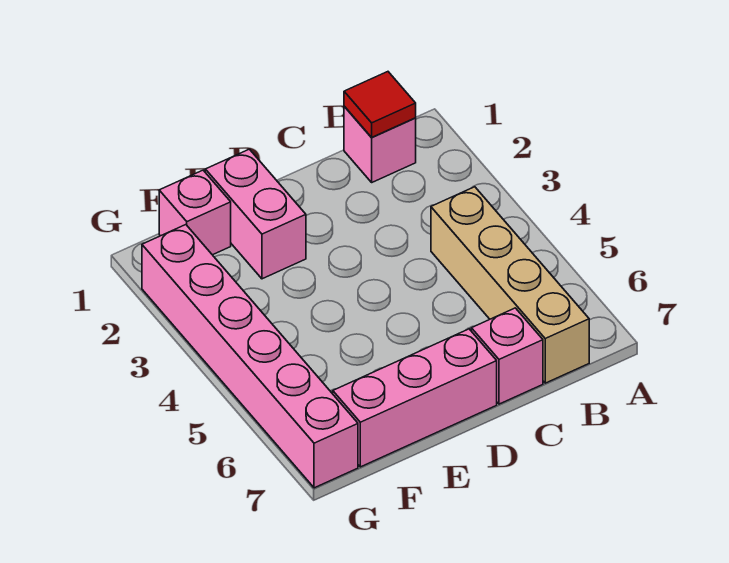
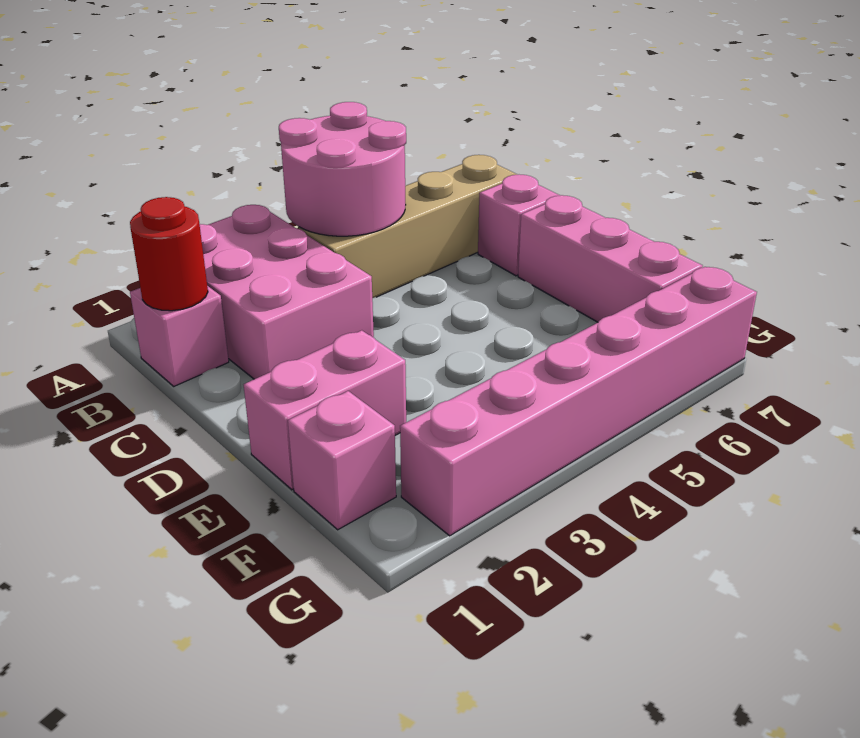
none -> pink brick A2:C3 level 1
none -> pink round brick A4:B5 level 2
red tile B1 level 2 -> red round brick B1 level 2

